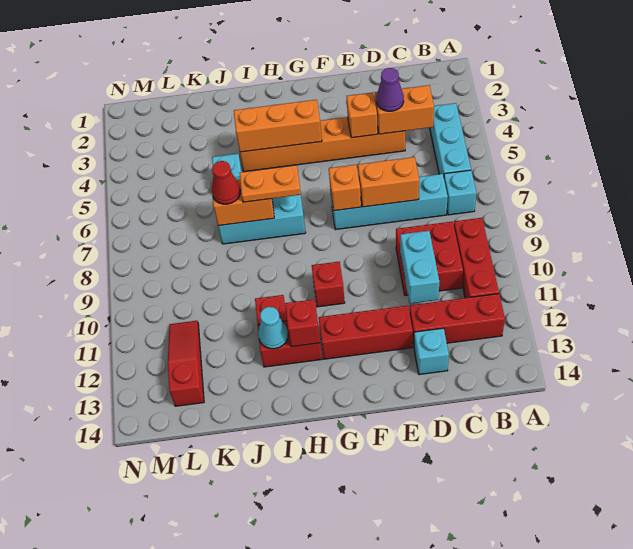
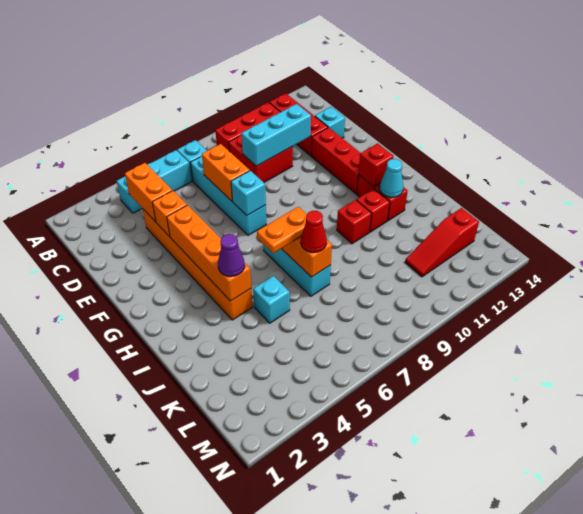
purple cone D4 level 3 -> purple cone I4 level 3
cyan brick D10:D11 level 2 -> cyan brick D9:D11 level 2
orange brick F7 level 2 -> cyan brick F7 level 2
orange brick G4:I4 level 2 -> orange brick F4:I4 level 2
red brick G10 level 1 -> red brick I10 level 1
orange plate H7:I7 level 3 -> orange plate I6:I7 level 3

